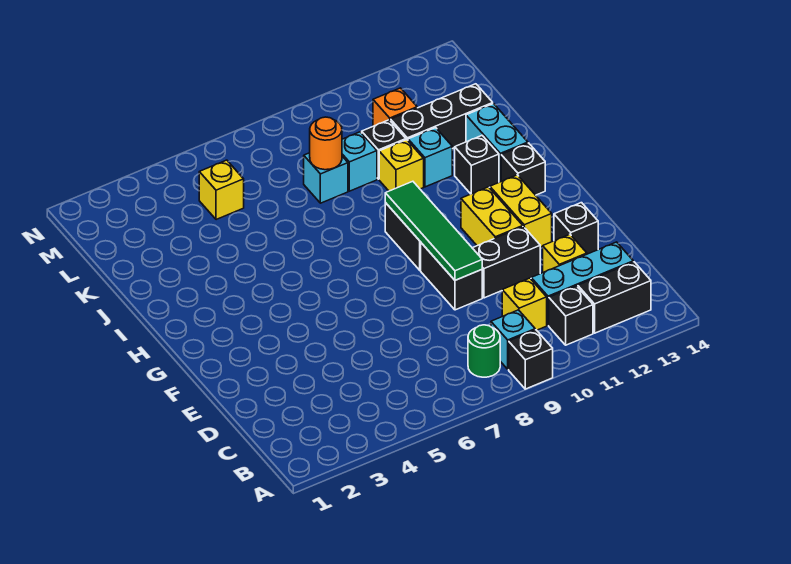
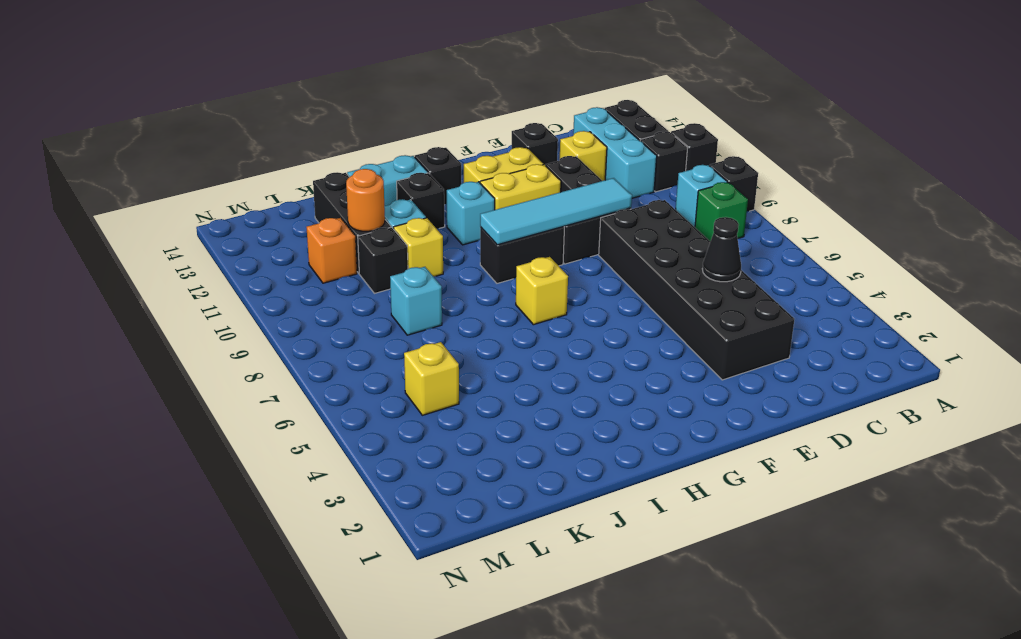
none -> black brick A11 level 1
green round brick B8 level 1 -> green brick B8 level 1
yellow brick C10 level 1 -> yellow brick H7 level 1
none -> black brick D3:E8 level 1
none -> black cone D5 level 2
green tile E9:H9 level 2 -> cyan tile E9:H9 level 2
orange round brick K8 level 2 -> orange round brick K11 level 2
cyan brick K9 level 1 -> cyan brick H11 level 1

